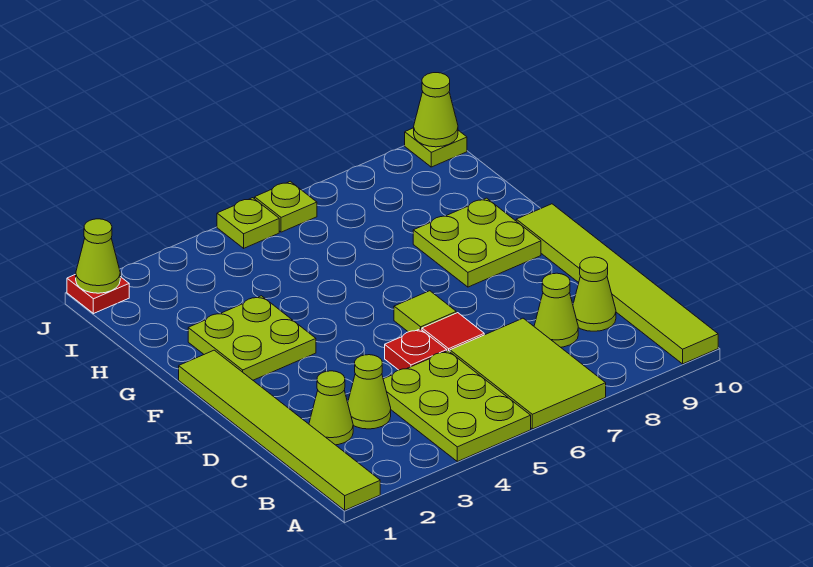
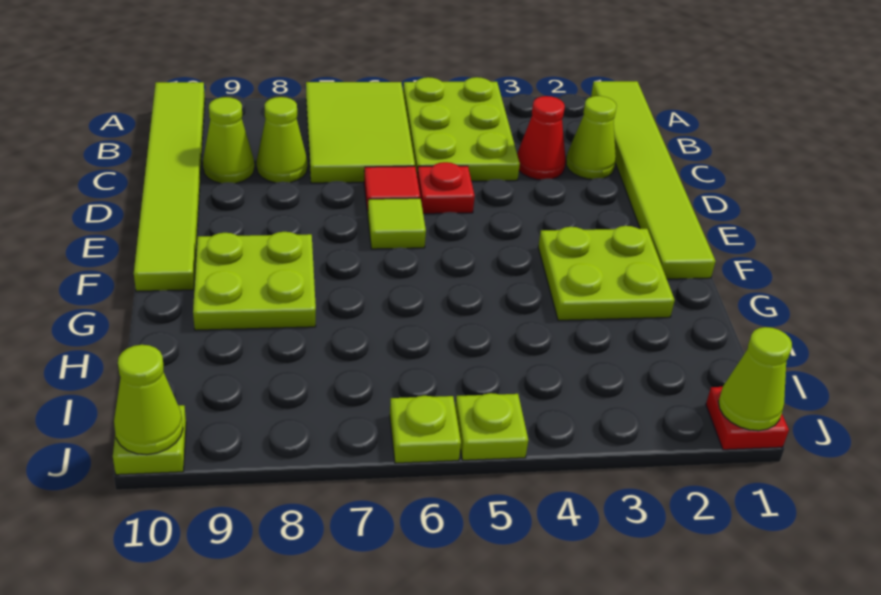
lime cone C3 level 1 -> red cone C3 level 1

